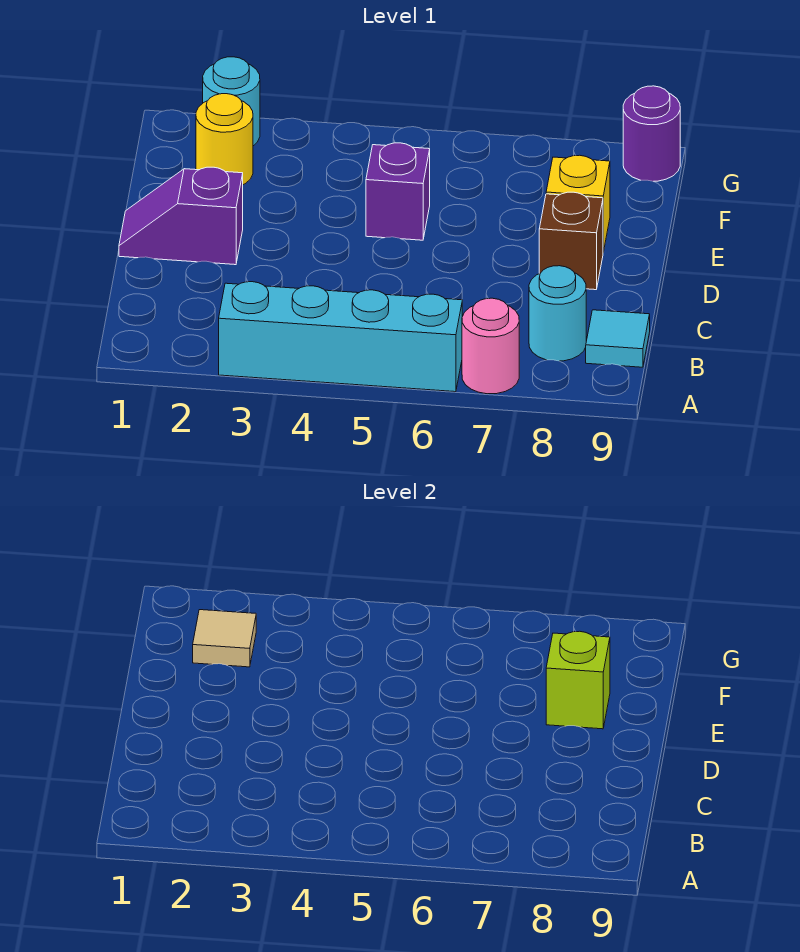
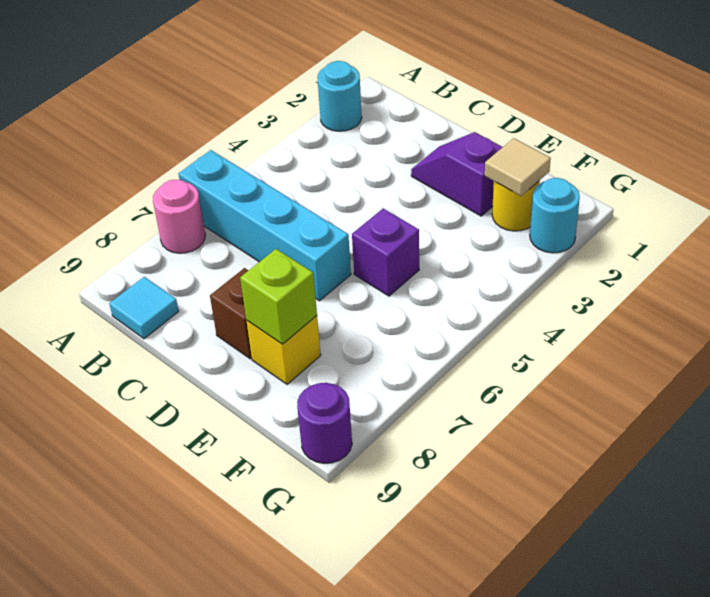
cyan brick A3:A6 level 1 -> cyan brick A6:D6 level 1
cyan round brick B8 level 1 -> cyan round brick A2 level 1
purple slope D1:D2 level 1 top 2 -> purple slope D2:E2 level 1 top E

